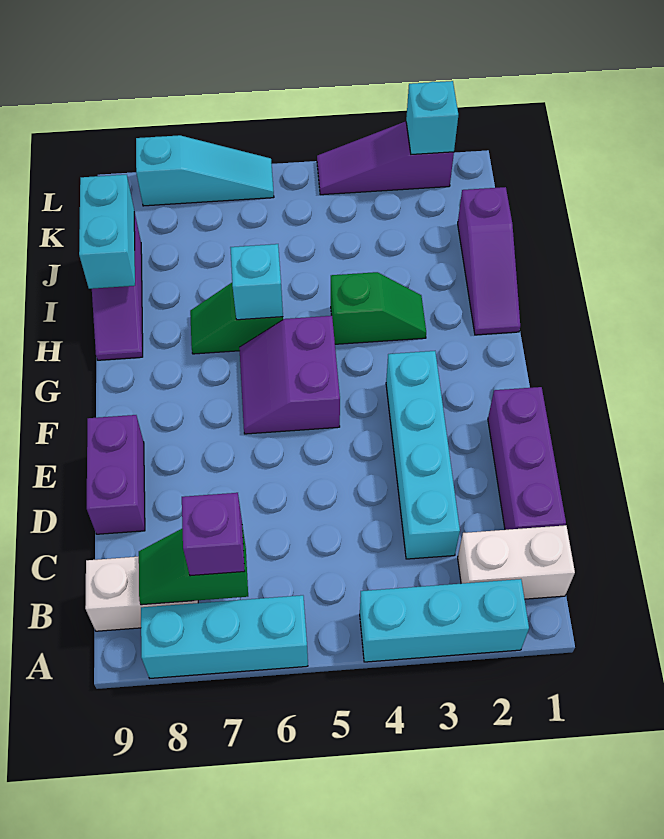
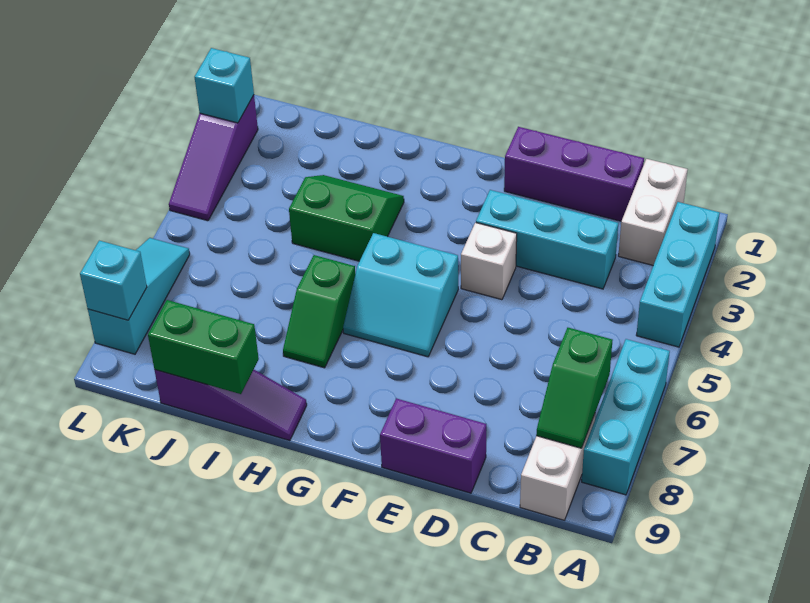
purple brick B7 level 3 -> none
cyan brick C3:F3 level 1 -> cyan brick C3:E3 level 1
none -> white brick E4 level 1
purple slope F5:G6 level 1 top 5 -> cyan slope F5:G6 level 1 top 5
purple slope H1:J1 level 1 top J -> none
green slope H3:H4 level 1 top 4 -> green slope H3:I4 level 1 top 4
cyan brick H6 level 2 -> cyan brick L8 level 2
cyan brick I9:J9 level 2 -> green brick I9:J9 level 2

